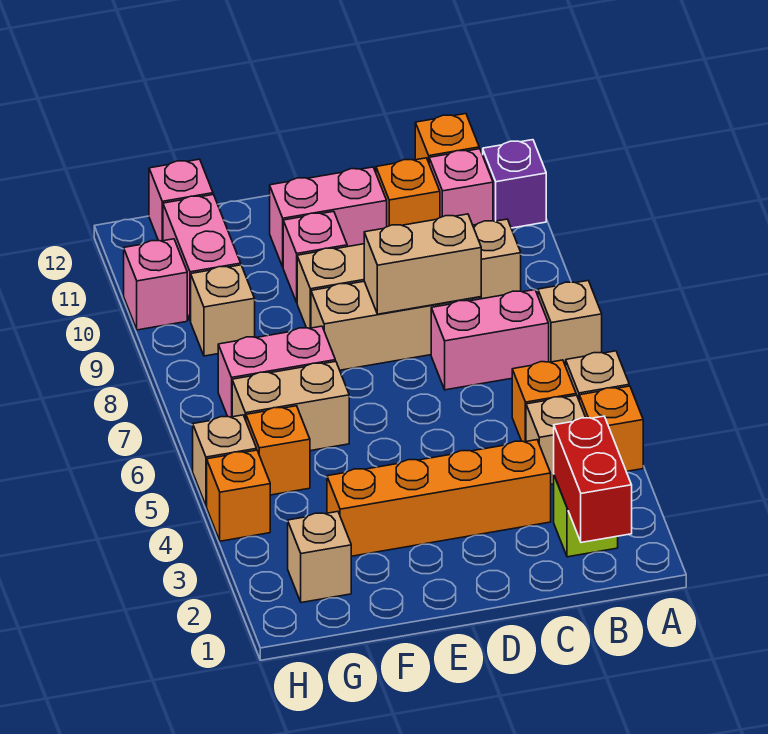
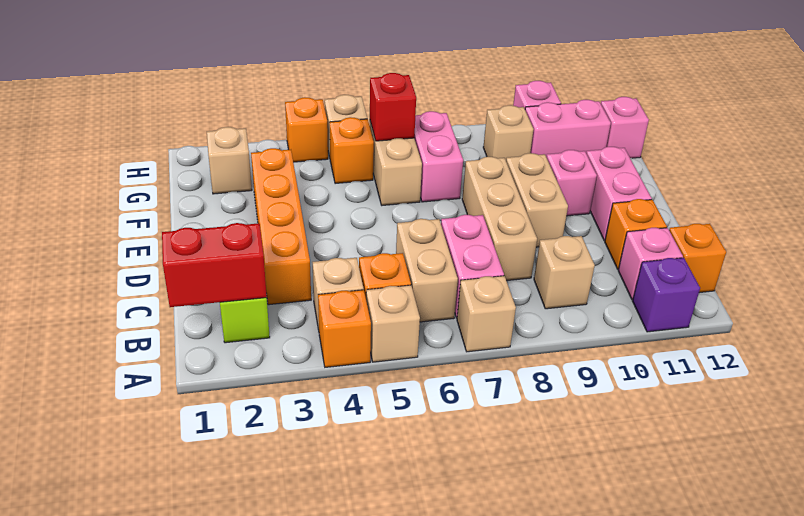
tan brick C8:D8 level 2 -> tan brick B6:C6 level 1
none -> red brick G6 level 2

